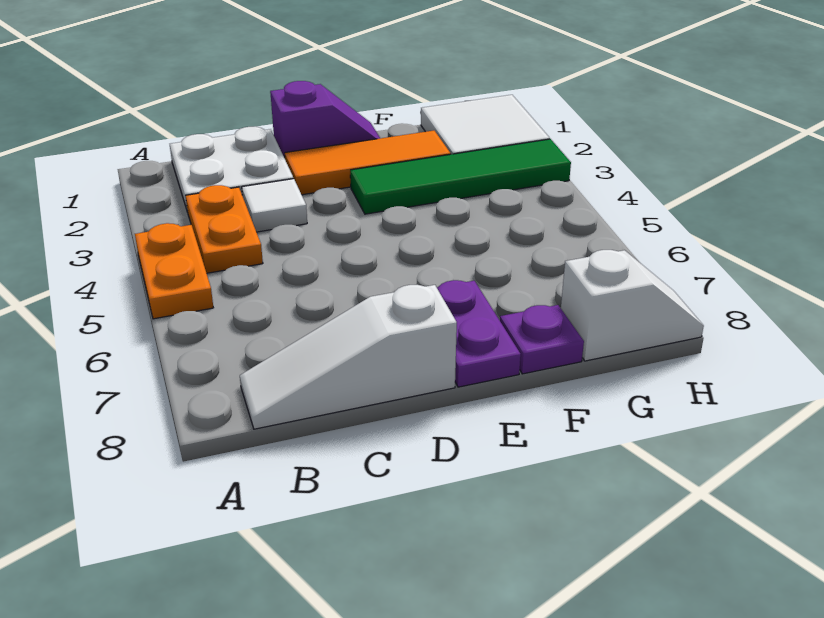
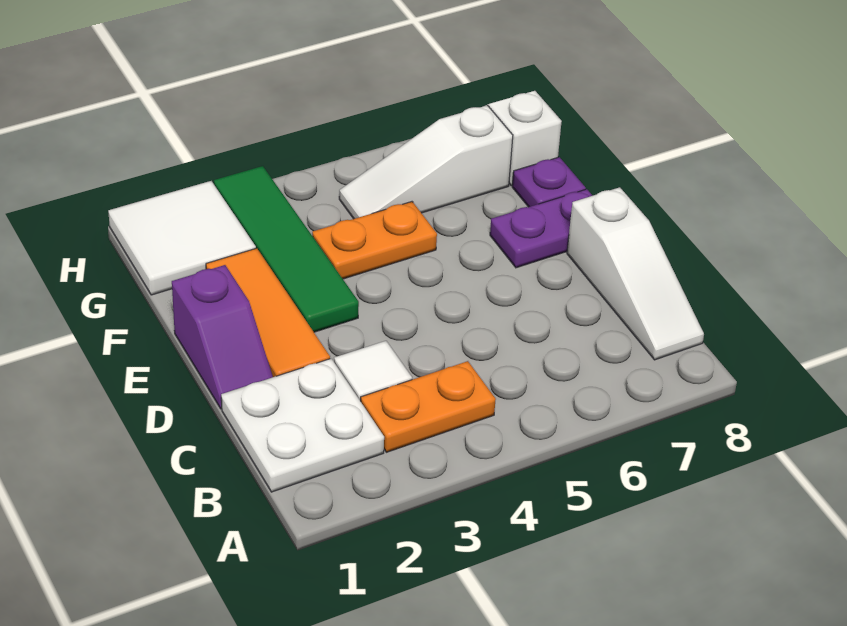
orange plate A4:A5 level 1 -> orange plate F4:F5 level 1
purple slope D1:E1 level 1 top D -> purple slope D1:E1 level 1 top E
none -> white slope G5:G7 level 1 top 7

